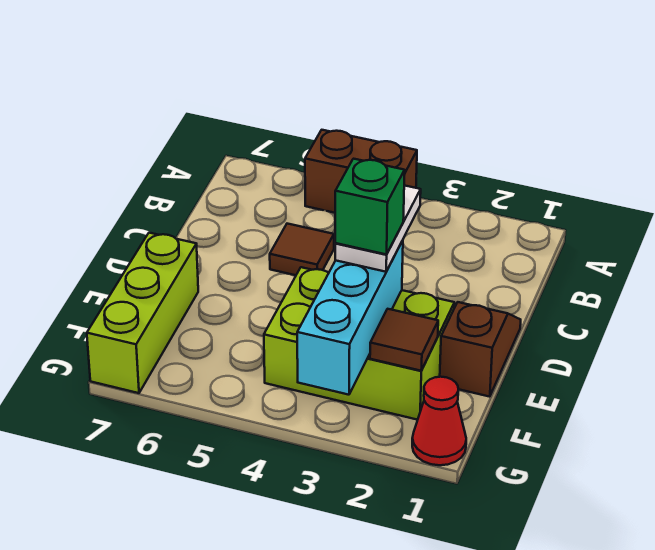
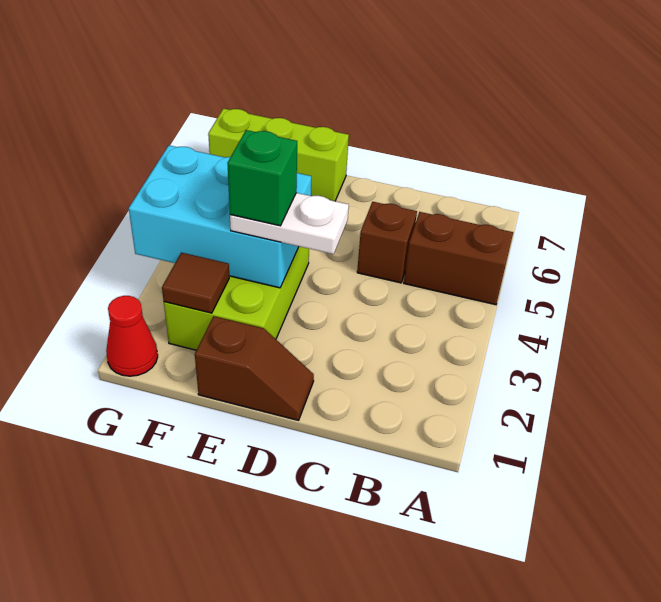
brown brick A4:A5 level 1 -> brown brick A5:B5 level 1
brown tile C5 level 1 -> brown brick C5 level 1
cyan brick E3:G3 level 2 -> cyan brick E3:G4 level 2

